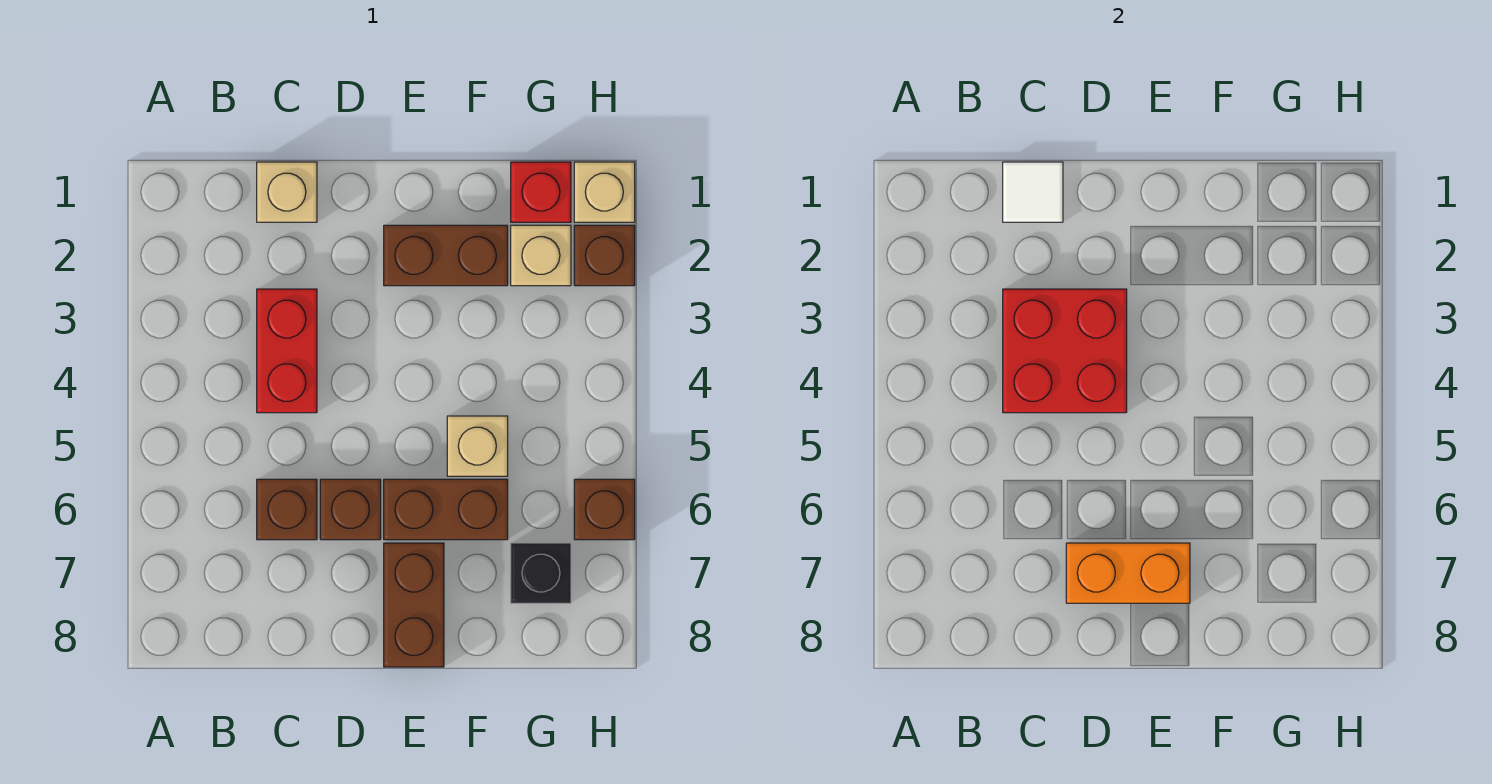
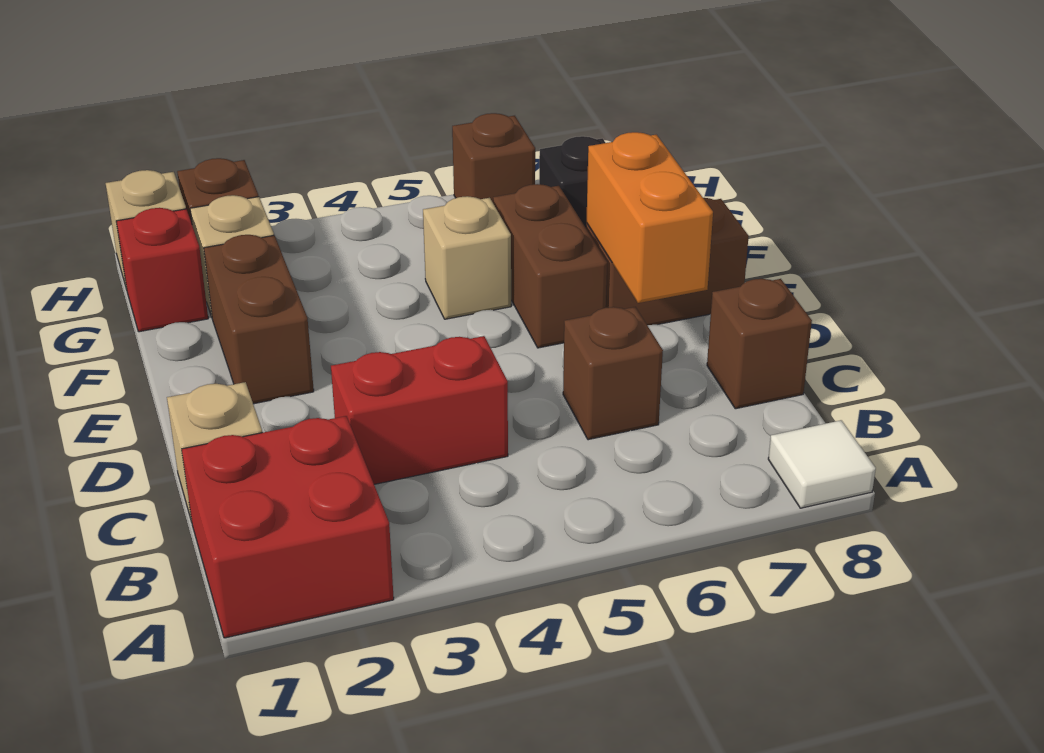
white tile C1 level 2 -> white tile A8 level 1
red brick C3:D4 level 2 -> red brick A1:B2 level 1
brown brick D6 level 1 -> brown brick C8 level 1

